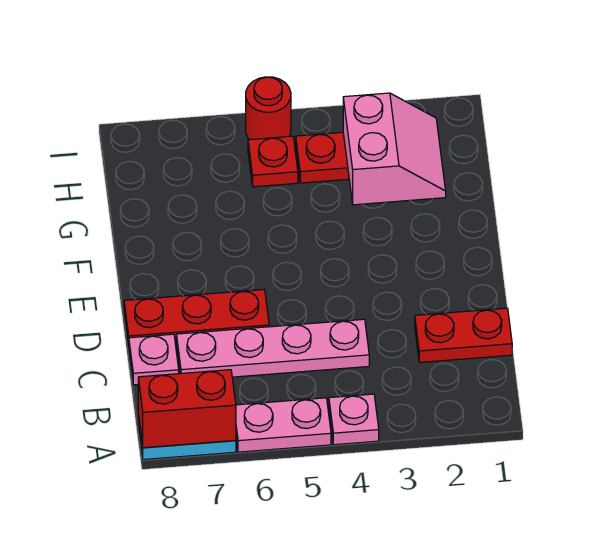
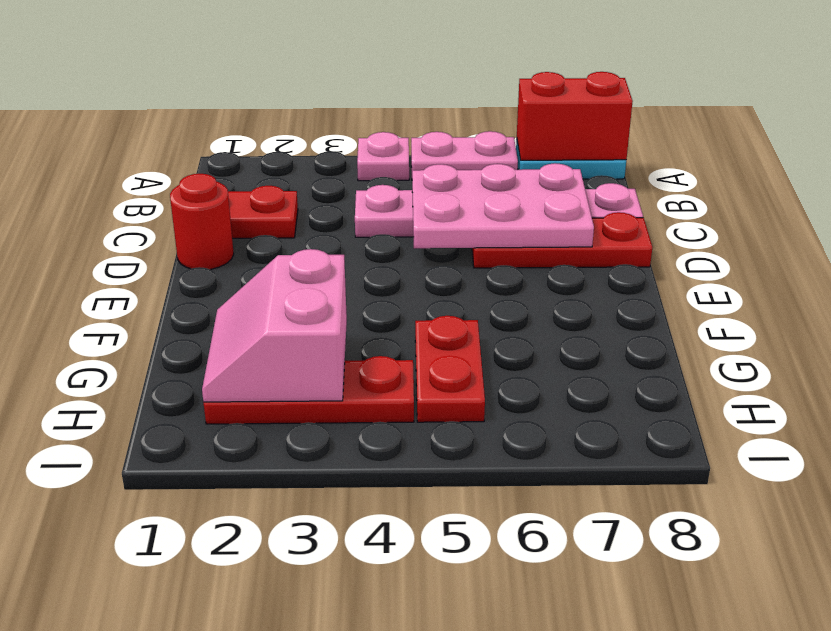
none -> pink plate C5:D7 level 2
red plate H5 level 1 -> red plate G5:H5 level 1
red round brick I5 level 1 -> red round brick D1 level 1

